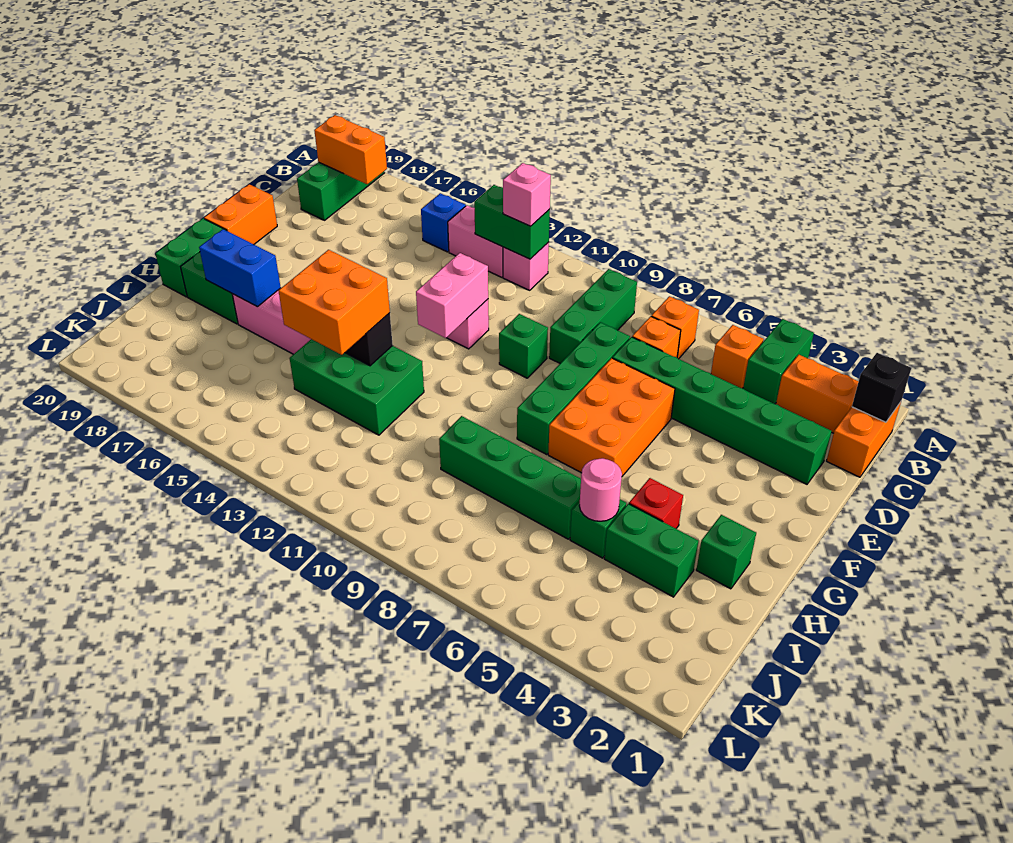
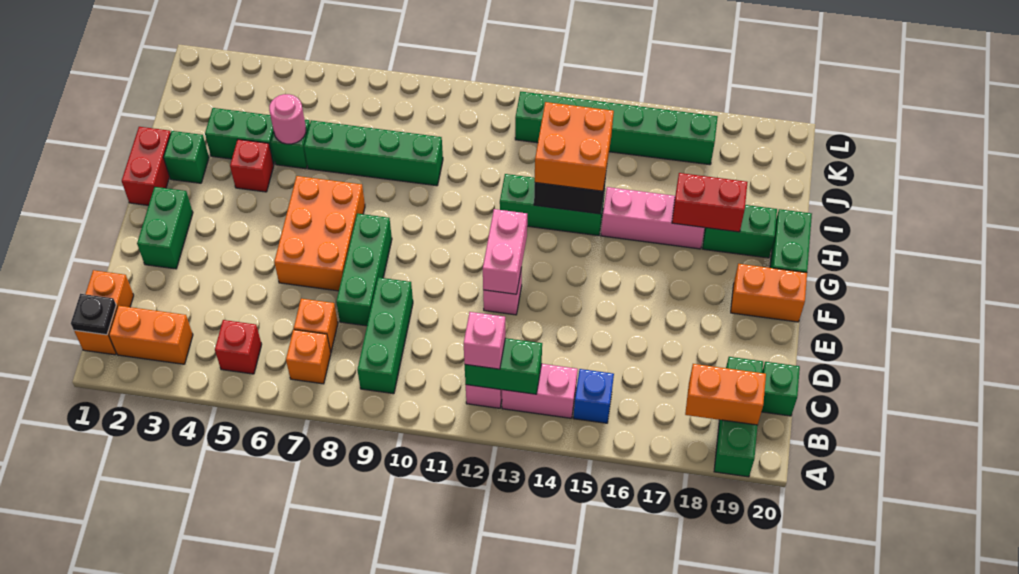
green brick A4:B4 level 1 -> green brick E2:F2 level 1
black brick B1 level 2 -> black plate B1 level 2
orange brick B5 level 1 -> red brick B5 level 1
green brick D2:D7 level 1 -> green brick K12:K17 level 1
green brick D8:G8 level 1 -> green brick D8:F8 level 1
green brick E10 level 1 -> green brick C20 level 1
orange brick E20:F20 level 1 -> orange brick F19:F20 level 1
none -> red brick G1:H1 level 1
green brick H12:I14 level 1 -> green brick H12:H14 level 1
blue brick H17:H18 level 2 -> red brick H17:H18 level 2

